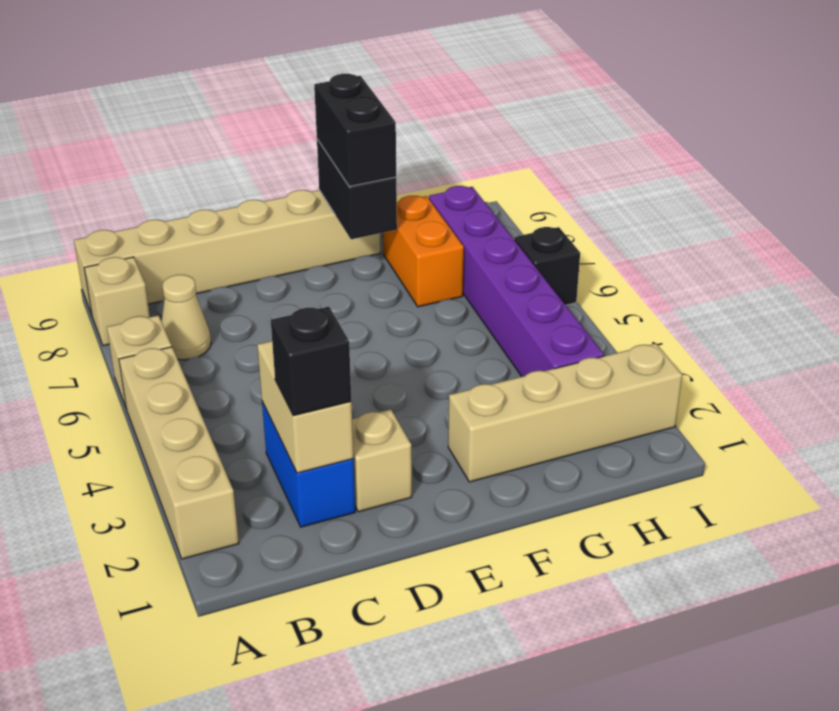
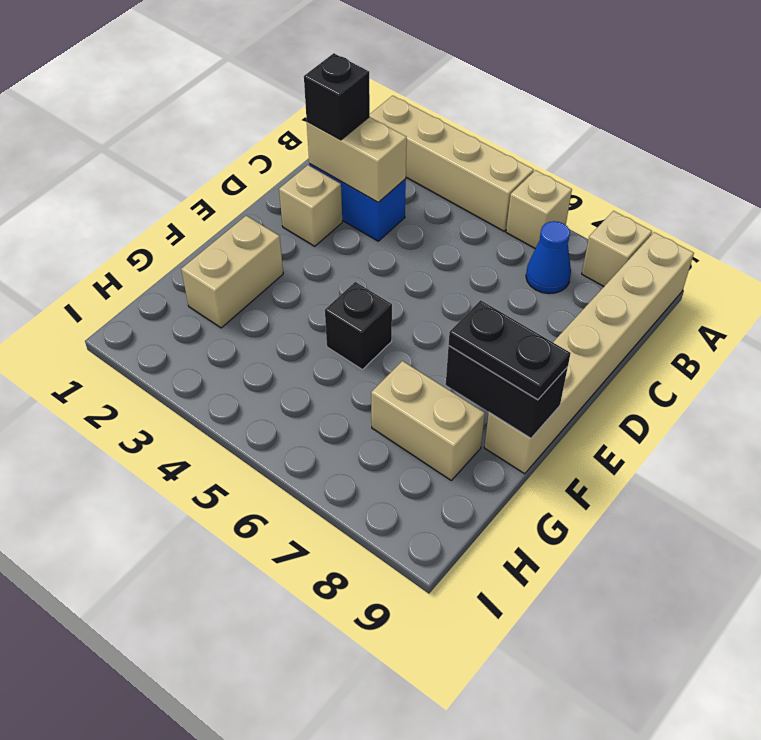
tan cone B7 level 1 -> blue cone B7 level 1
tan brick F2:I2 level 1 -> tan brick F2:G2 level 1
black brick F8:F9 level 3 -> black plate F8:F9 level 3
orange brick G7:G8 level 1 -> tan brick G7:G8 level 1
purple brick H3:H8 level 1 -> none
black brick I6 level 1 -> black brick F5 level 1

